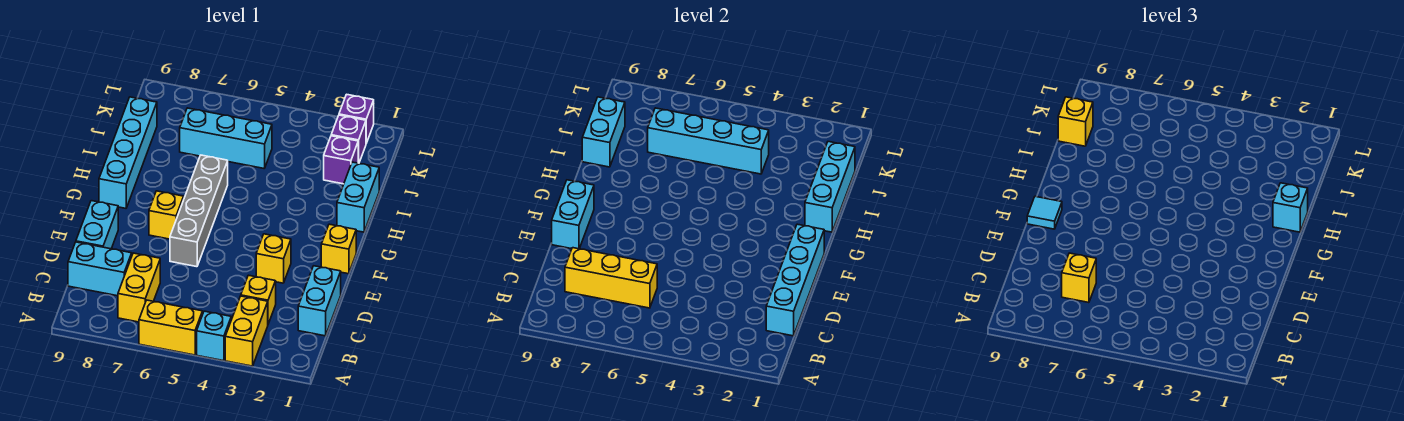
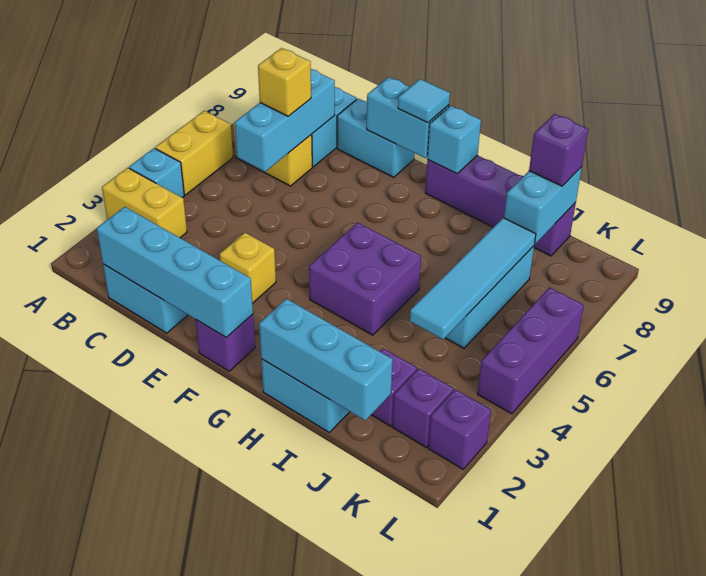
yellow brick C3 level 1 -> none
yellow brick C6:C8 level 2 -> cyan brick C6:C8 level 2
grey brick E6:H6 level 1 -> none
yellow brick F1 level 1 -> purple brick F1 level 1
yellow brick F7 level 1 -> none
none -> purple brick G4:H5 level 1
cyan brick G9:J9 level 1 -> purple brick G9:J9 level 1
cyan brick H1 level 3 -> cyan brick G9 level 2
cyan brick I9:J9 level 2 -> cyan brick J8:J9 level 2
cyan brick J4:J7 level 2 -> cyan tile J4:J7 level 2
yellow brick J9 level 3 -> purple brick J9 level 3
none -> purple brick L4:L6 level 1

